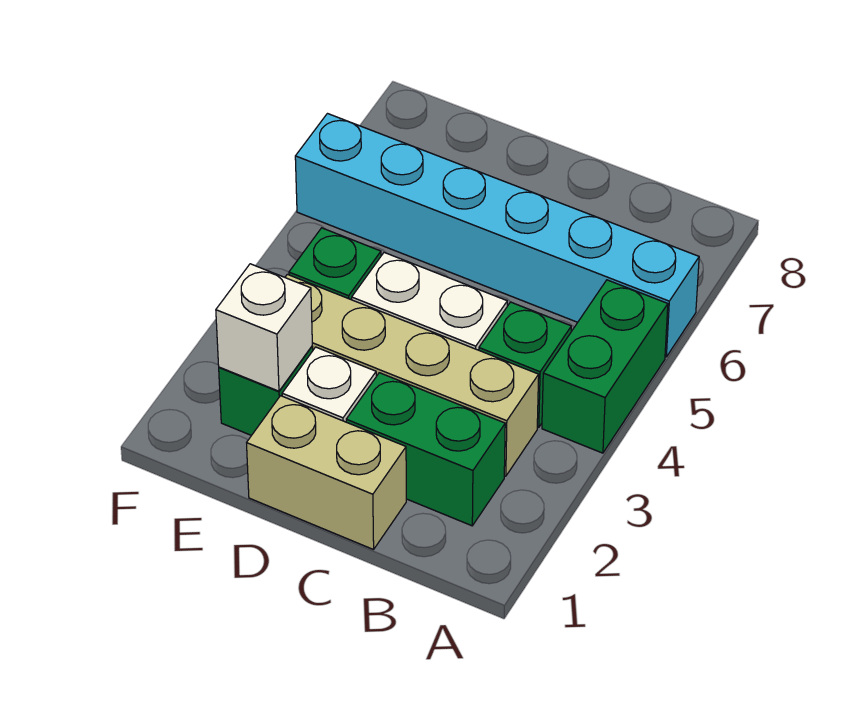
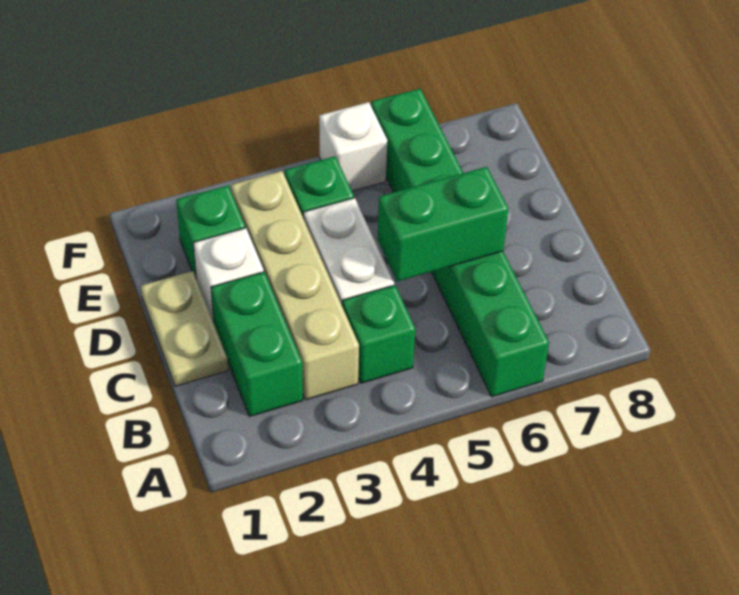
green brick A4:A5 level 1 -> green brick C5:C6 level 2
cyan brick A6:F6 level 1 -> green brick A6:F6 level 1
tan brick C1:D1 level 1 -> tan plate C1:D1 level 1
white brick E2 level 2 -> white brick F5 level 1

